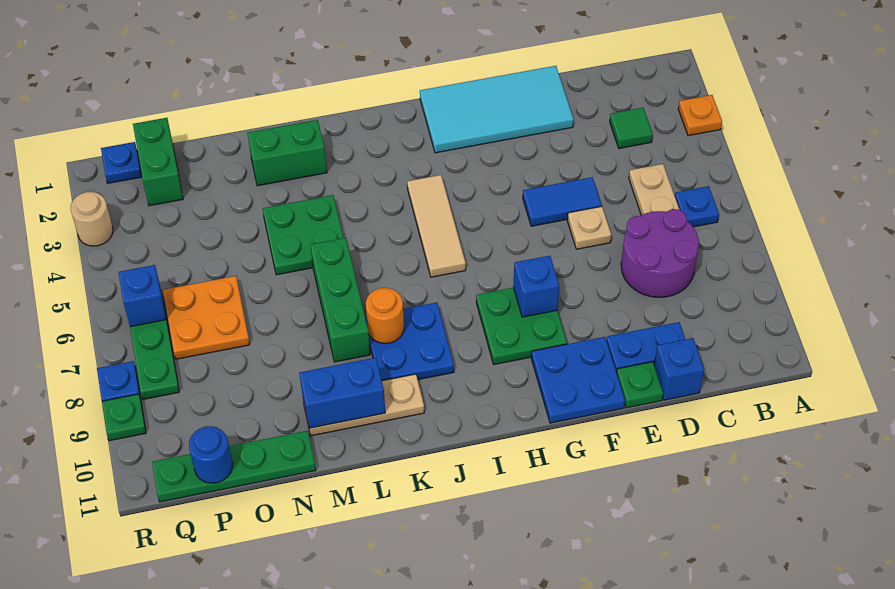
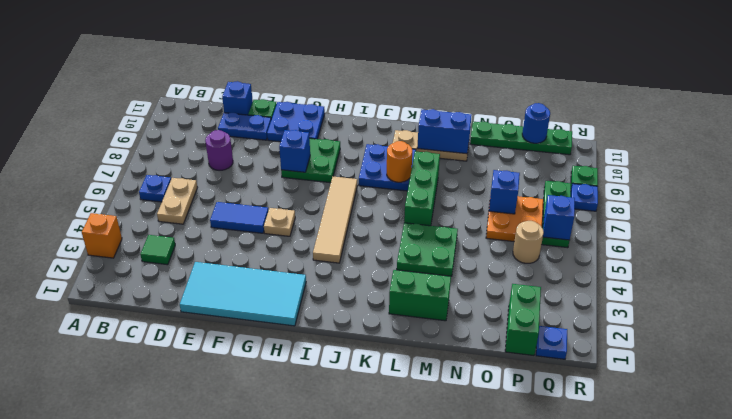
orange plate A3 level 1 -> orange brick A3 level 1
purple round brick C7:D8 level 1 -> purple round brick D8 level 1
tan plate E6 level 1 -> tan plate G5 level 1
tan tile I4:I6 level 1 -> tan tile I4:I7 level 1
none -> blue brick O7 level 2
tan round brick R3 level 1 -> tan round brick P5 level 1

